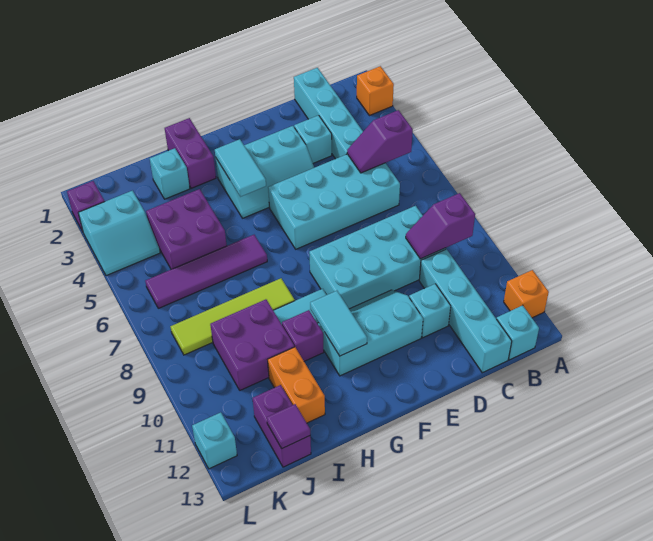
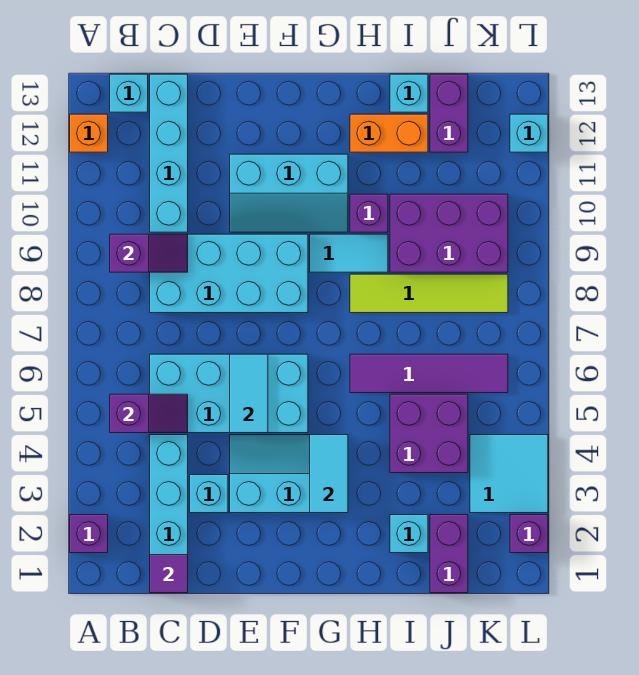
orange brick A2 level 1 -> purple brick A2 level 1
cyan brick D11 level 1 -> cyan brick I13 level 1
cyan tile G10:G11 level 2 -> cyan tile E5:E6 level 2
purple brick H1:H2 level 1 -> purple brick J1:J2 level 1
purple brick I9:J10 level 1 -> purple brick I9:K10 level 1
orange brick I11:I12 level 1 -> orange brick H12:I12 level 1
purple tile J13 level 2 -> purple tile C1 level 2
cyan slope K3:L4 level 1 top 3 -> cyan tile K3:L4 level 1

